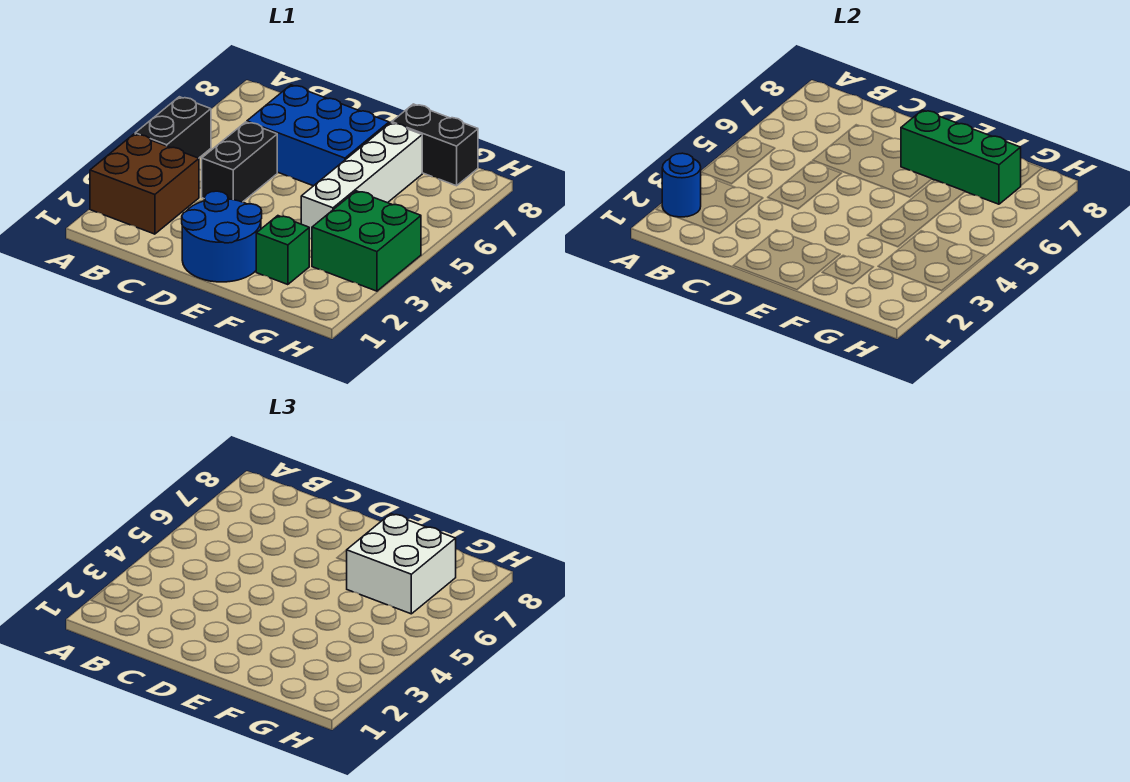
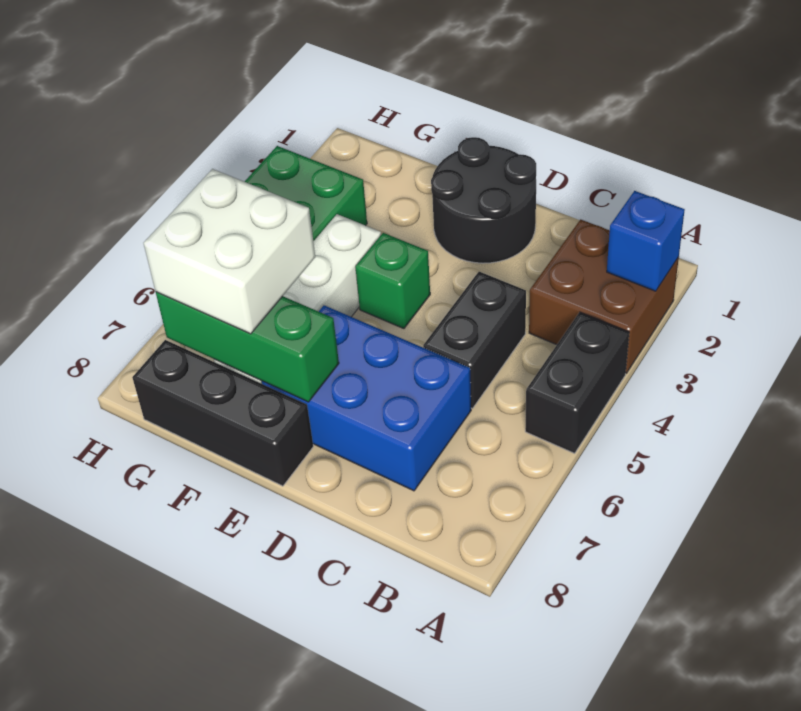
blue round brick A2 level 2 -> blue brick A2 level 2
blue round brick D1:E2 level 1 -> black round brick D1:E2 level 1
green brick F2 level 1 -> green brick E4 level 1
black brick F8:G8 level 1 -> black brick E8:G8 level 1

